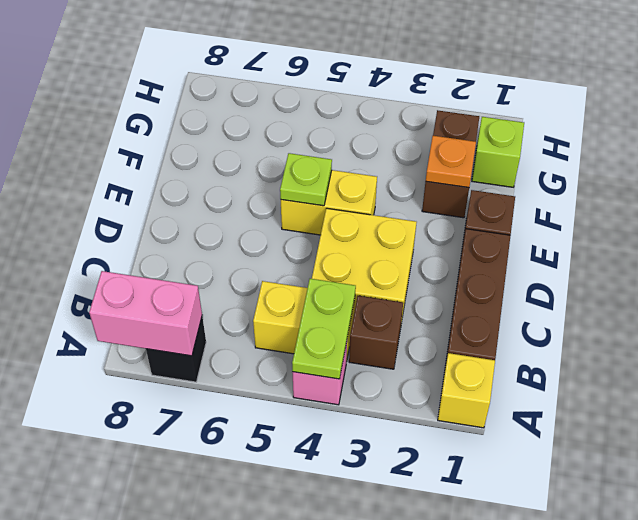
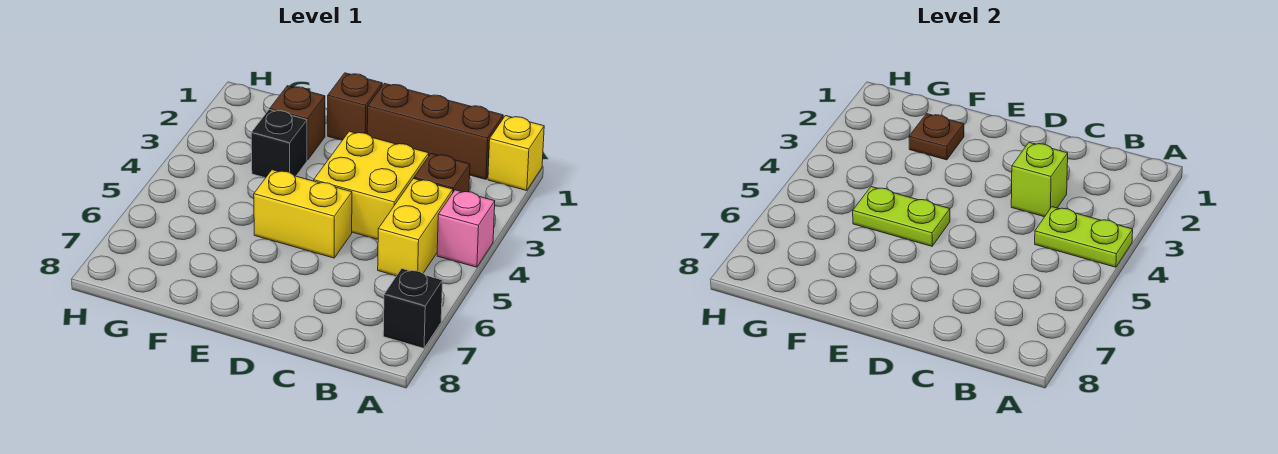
pink brick A7:A8 level 2 -> none
yellow brick E4:E5 level 1 -> yellow brick D5:E5 level 1
lime plate E5 level 2 -> lime plate E5:F5 level 2
brown brick F2:G2 level 1 -> brown brick F2 level 1
orange plate F2 level 2 -> brown plate F2 level 2
none -> black brick F3 level 1
lime brick G1 level 1 -> lime brick C3 level 2

